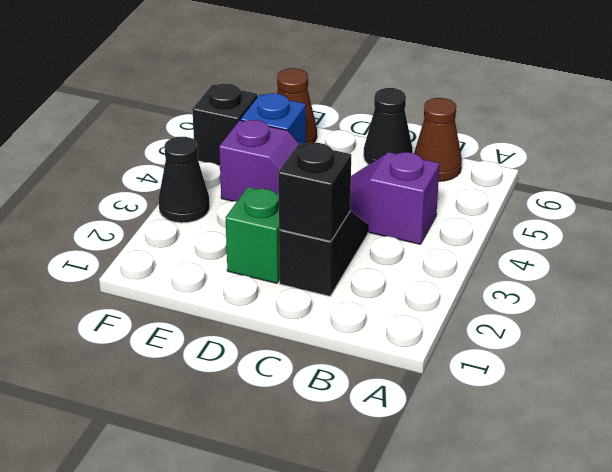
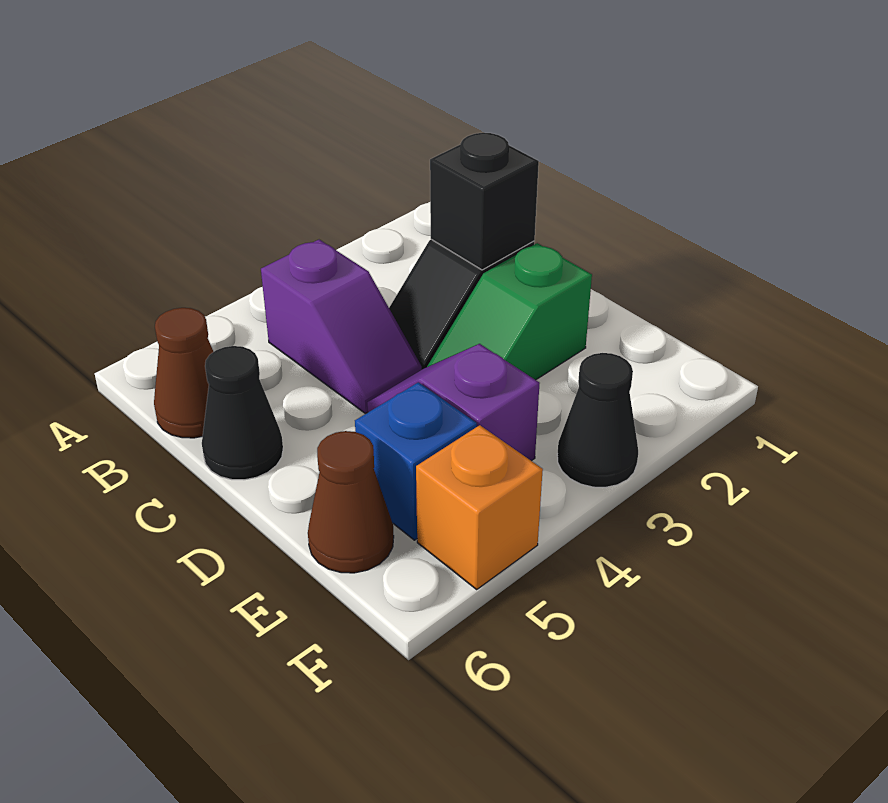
black brick F5 level 1 -> orange brick F5 level 1

